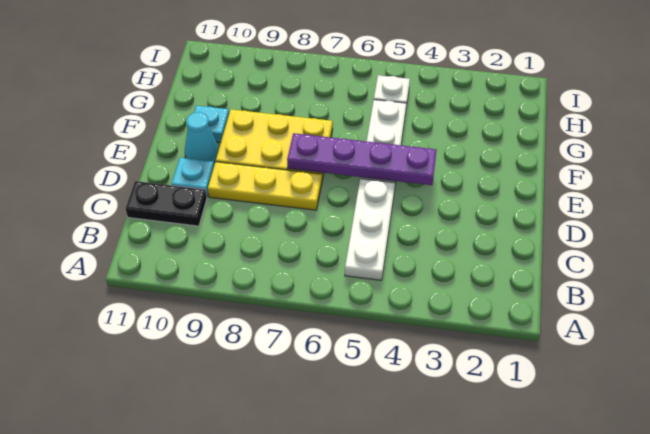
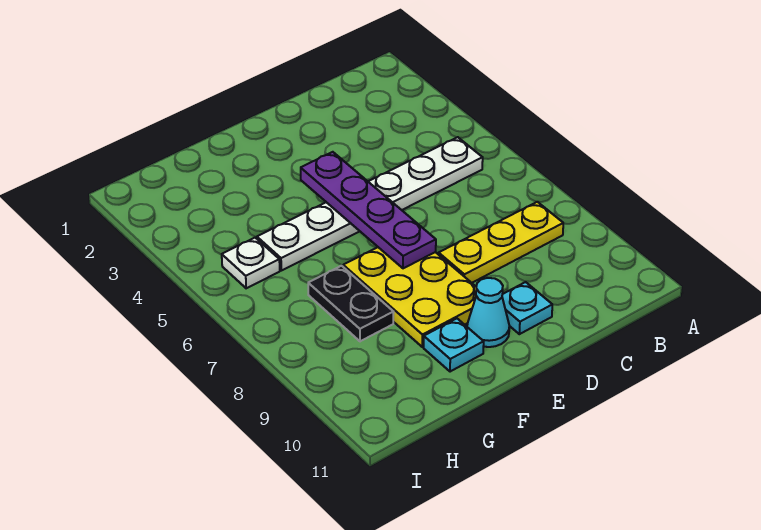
black plate C10:C11 level 1 -> black plate G7:G8 level 1
yellow plate D7:D9 level 1 -> yellow plate B8:D8 level 1

